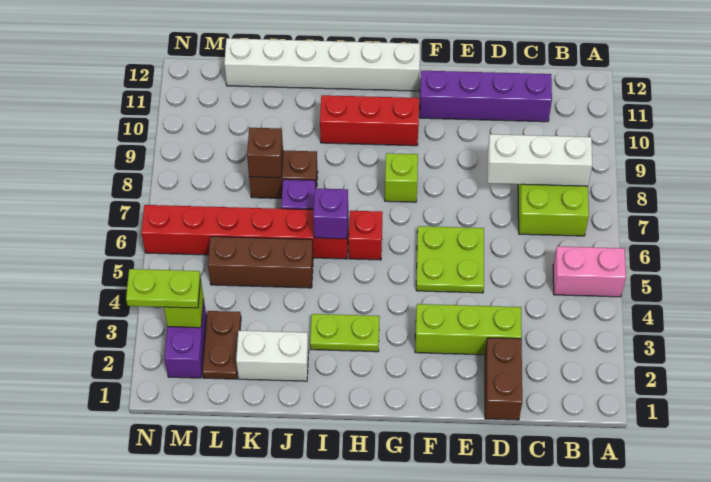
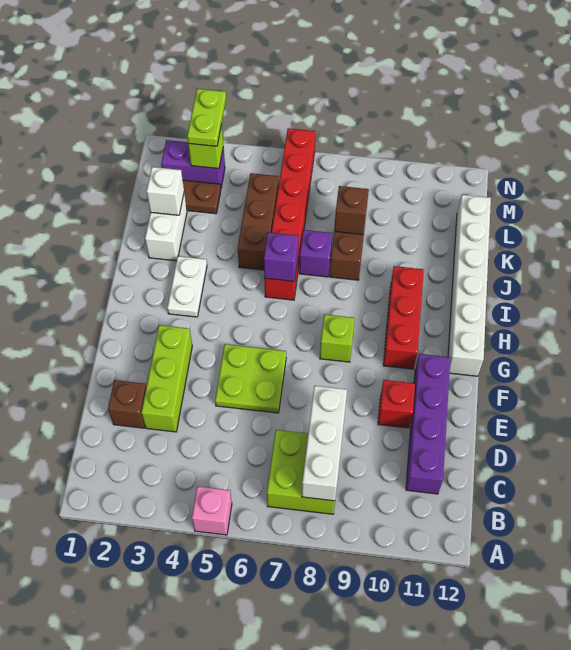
pink brick A5:B5 level 1 -> pink brick A5 level 1
brown brick D1:D2 level 1 -> brown brick D2 level 1
lime plate H3:I3 level 1 -> white plate H3:I3 level 1
red brick H6 level 1 -> red brick E10 level 1
none -> white brick K2 level 2

